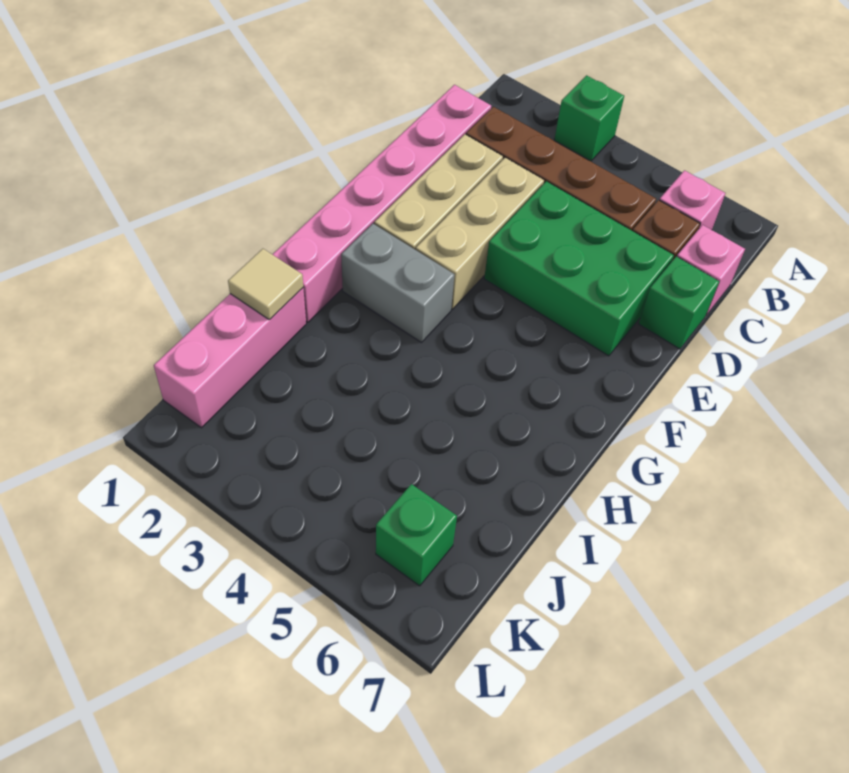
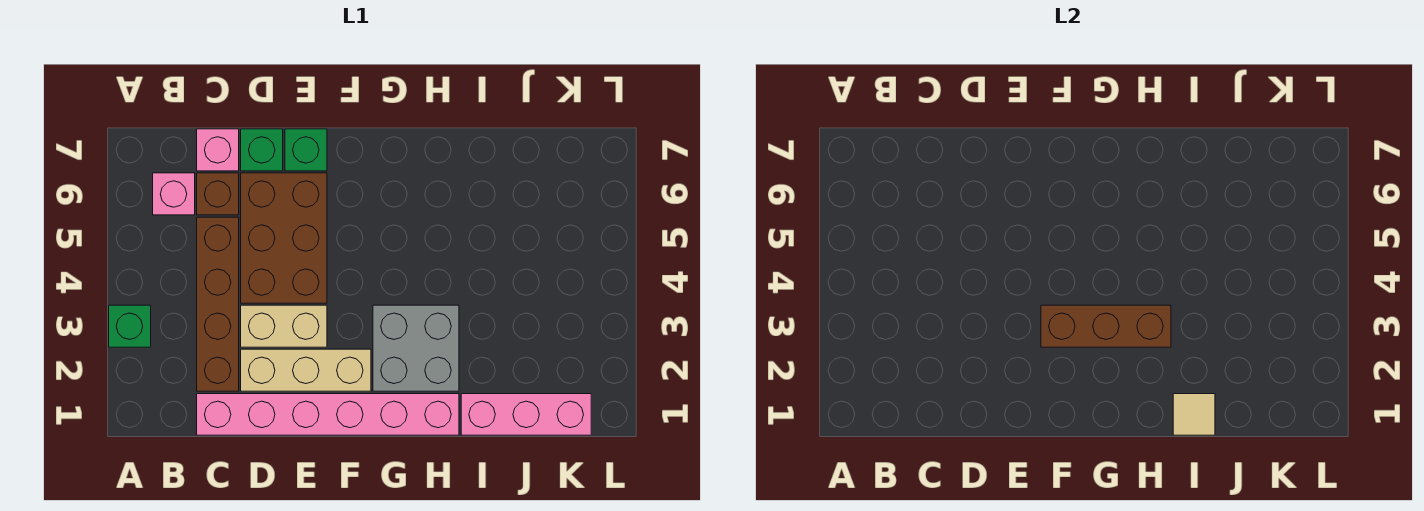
tan brick D3:F3 level 1 -> tan brick D3:E3 level 1
green brick D4:E6 level 1 -> brown brick D4:E6 level 1
none -> brown brick F3:H3 level 2
grey brick G2:G3 level 1 -> grey brick G2:H3 level 1
green brick K6 level 1 -> green brick E7 level 1

